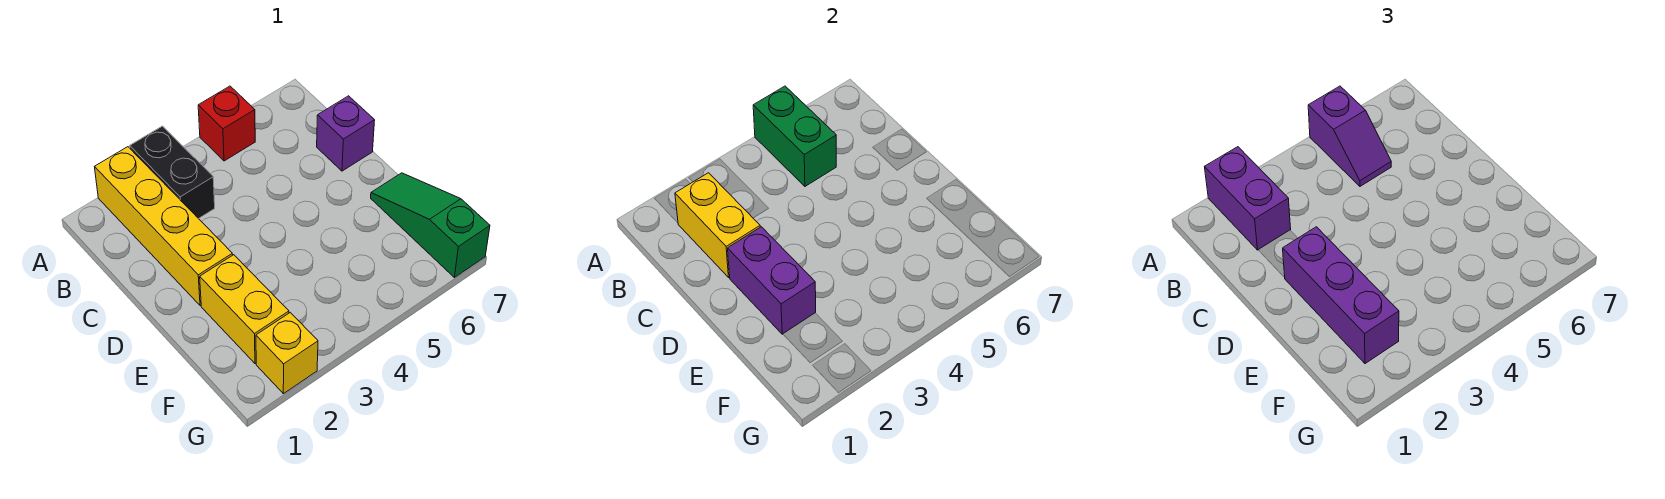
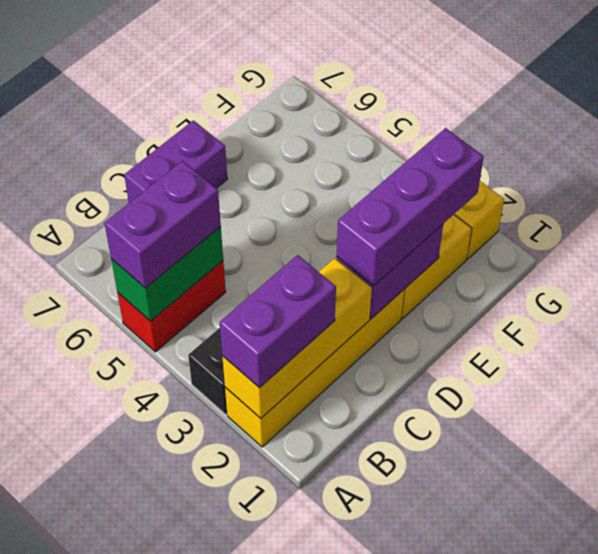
red brick A5 level 1 -> red brick A5:B5 level 1
purple slope A5:B5 level 3 top A -> purple brick A5:B5 level 3
yellow brick B2:C2 level 2 -> yellow brick A2:C2 level 2
purple brick C7 level 1 -> purple brick C7:D7 level 1
green slope E7:G7 level 1 top G -> none

